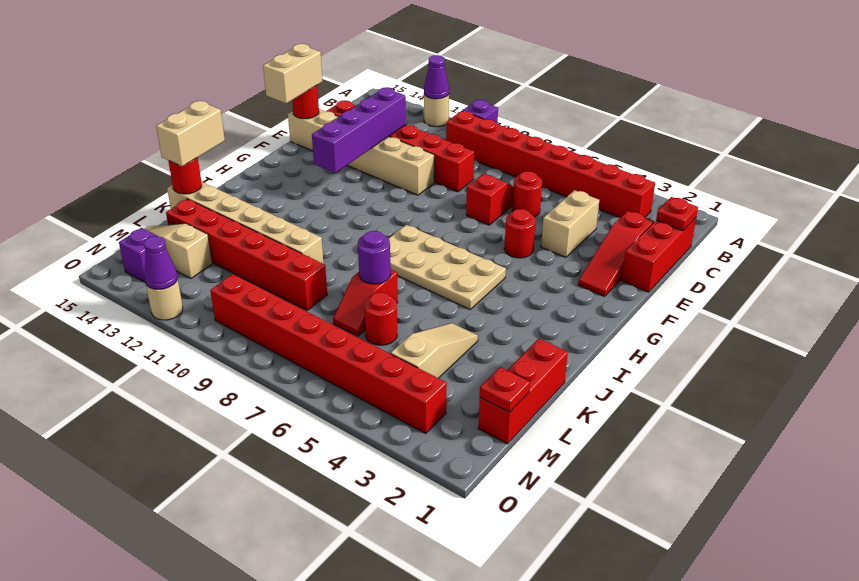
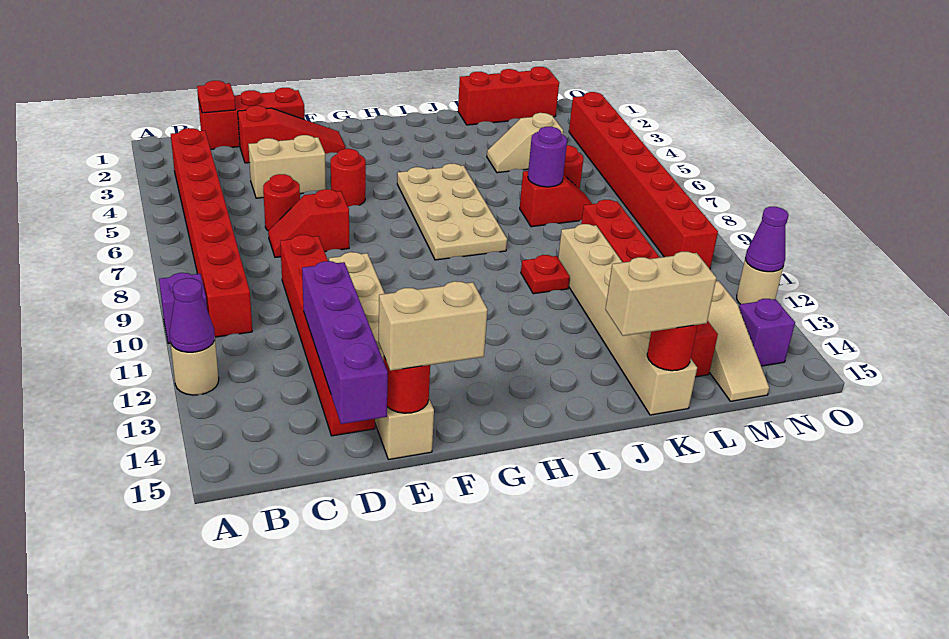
purple brick D12:G12 level 2 -> purple brick D12:D15 level 2
tan slope K4:M4 level 1 top M -> tan slope K4:L4 level 1 top L
red plate M1 level 2 -> red plate J10 level 1

